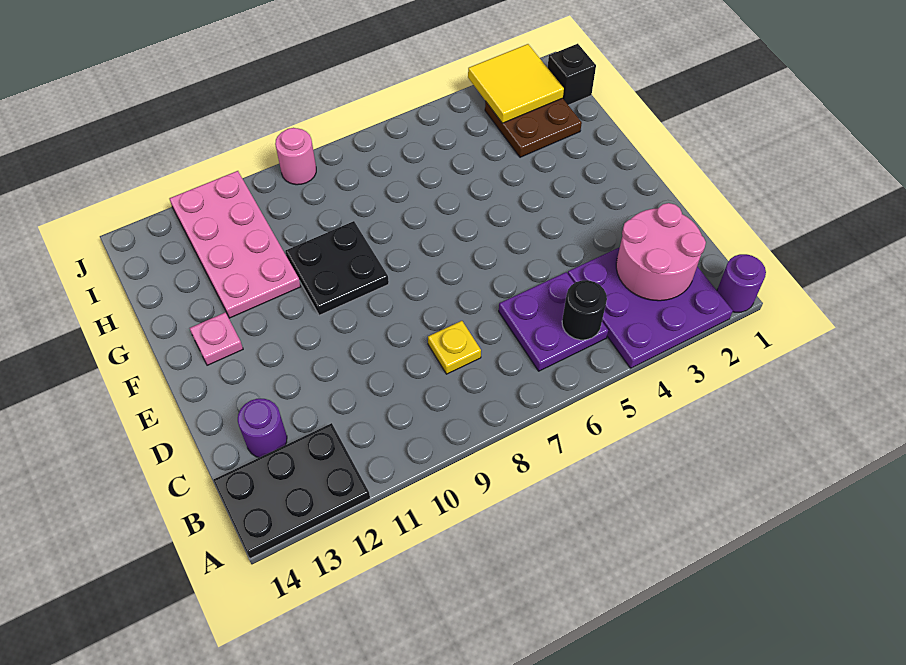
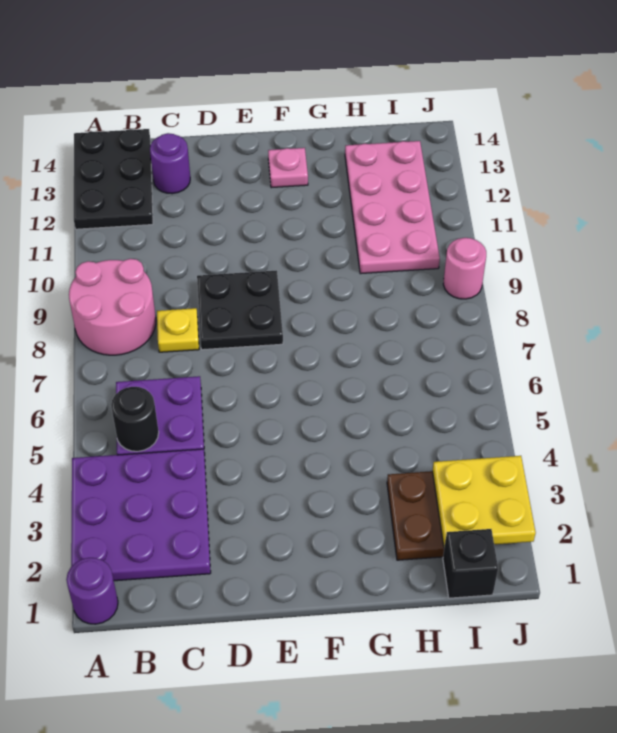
pink round brick B2:C3 level 2 -> pink round brick A8:B9 level 1
black plate F9:G10 level 1 -> black plate D8:E9 level 1
pink plate G11:J12 level 1 -> pink plate H10:I13 level 1
yellow tile I2:J3 level 2 -> yellow plate I2:J3 level 2

